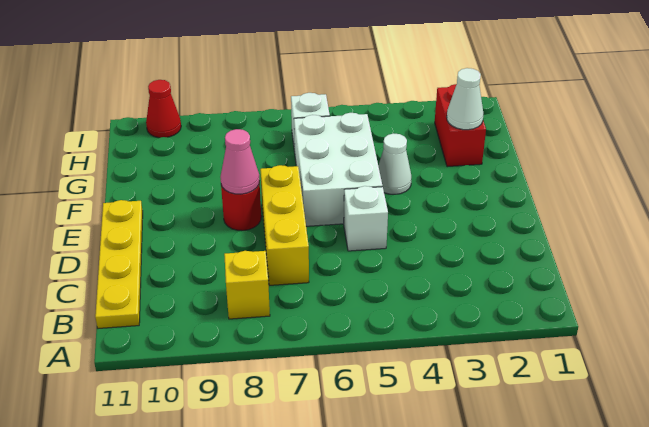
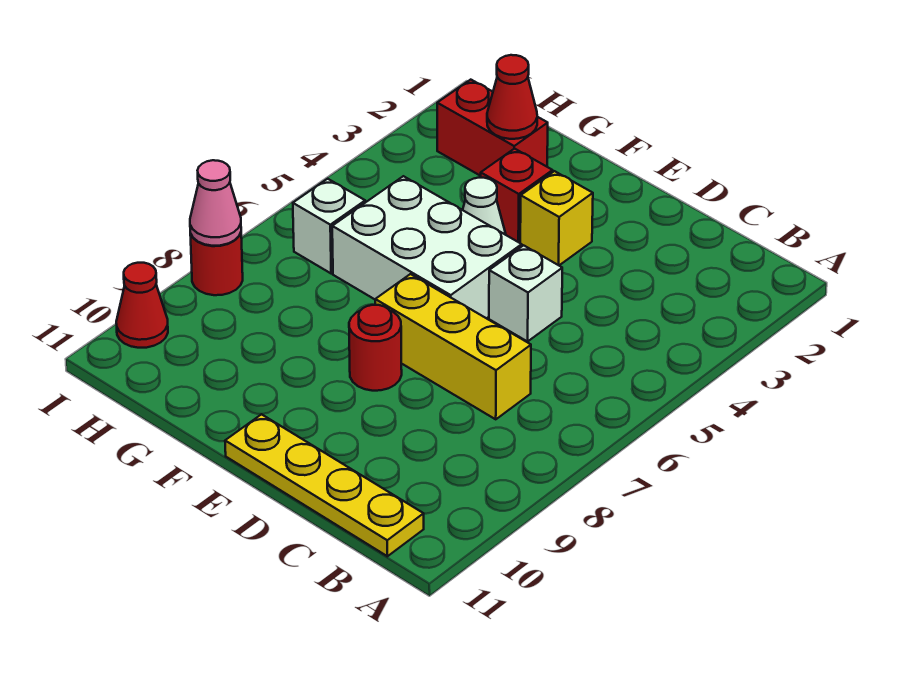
yellow brick B8 level 1 -> yellow brick E3 level 1
pink cone E8 level 2 -> pink cone I8 level 2
none -> red brick F3 level 1
white cone G2 level 2 -> red cone G2 level 2
none -> red round brick I8 level 1

